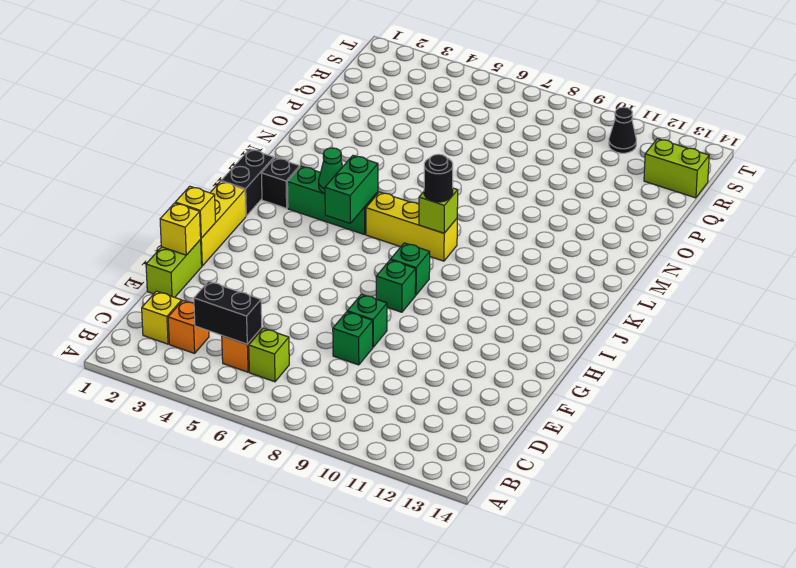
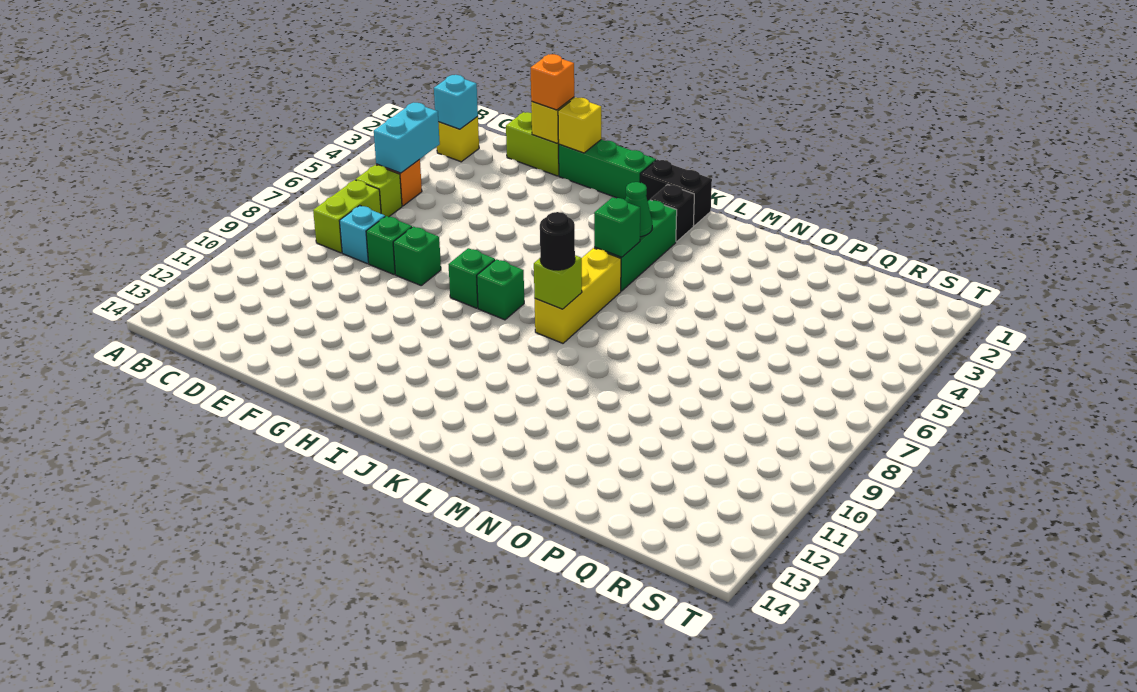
none -> cyan brick C2 level 2
orange brick C3 level 1 -> orange brick F1 level 3
black brick C4:C5 level 2 -> cyan brick C4:C5 level 2
none -> cyan brick D8 level 1
yellow brick G1:I1 level 1 -> green brick G1:I1 level 1
green brick J5:K5 level 2 -> green brick K5 level 2
lime brick R13:R14 level 1 -> lime brick C7:C8 level 1
black cone S11 level 1 -> none

